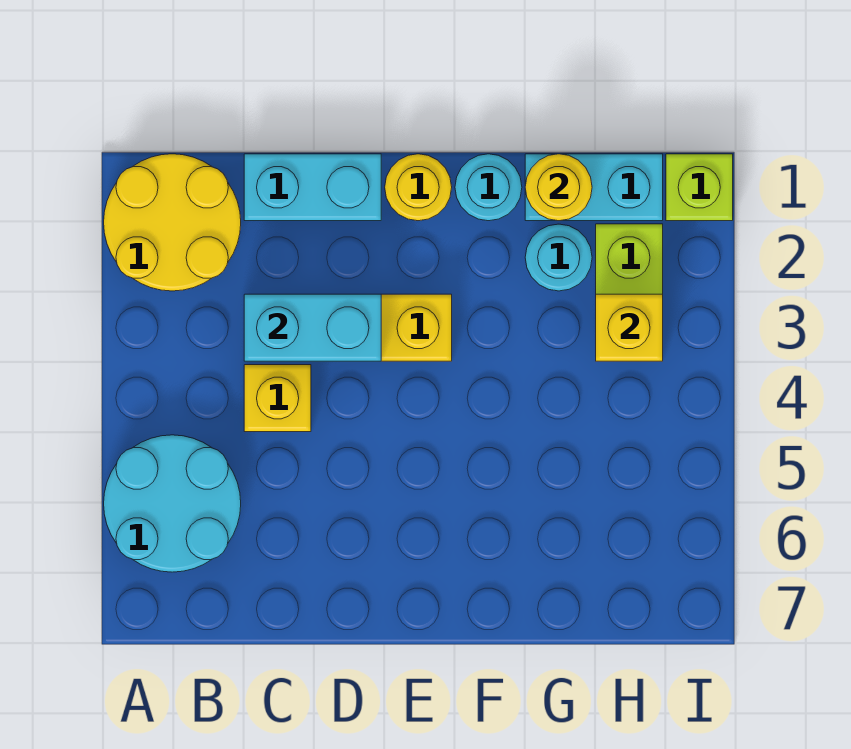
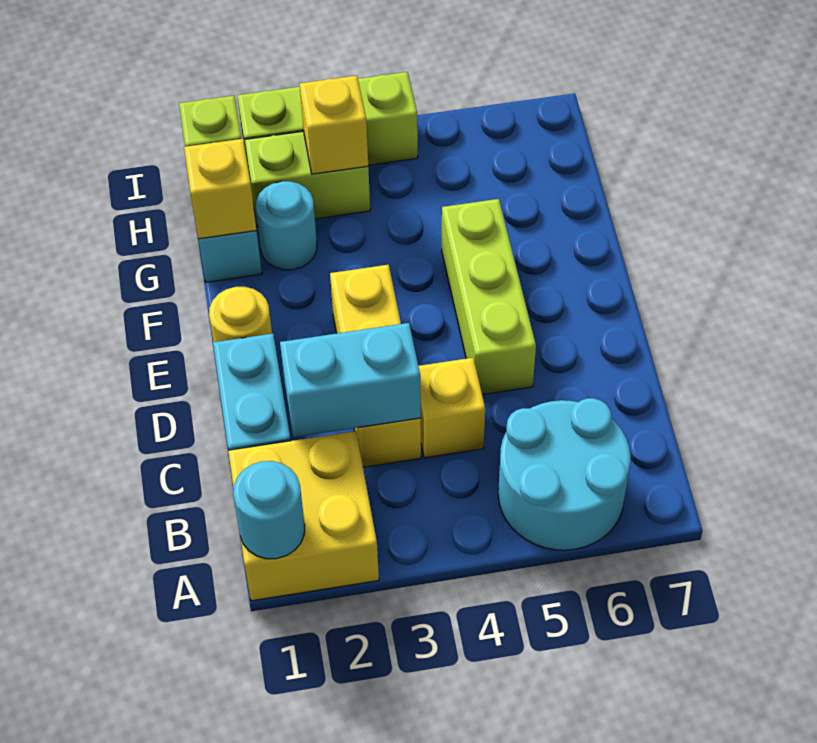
yellow round brick A1:B2 level 1 -> yellow brick A1:B2 level 1
cyan brick C3:D3 level 2 -> cyan brick C2:C3 level 2
none -> lime brick D5:F5 level 1
cyan round brick F1 level 1 -> cyan round brick A1 level 2
yellow round brick G1 level 2 -> yellow brick G1 level 2
none -> lime brick I2:I4 level 1

